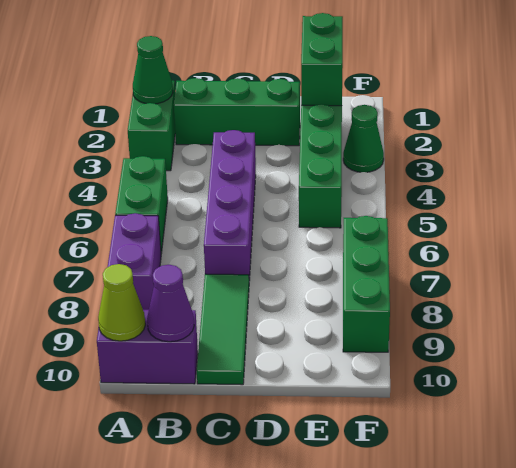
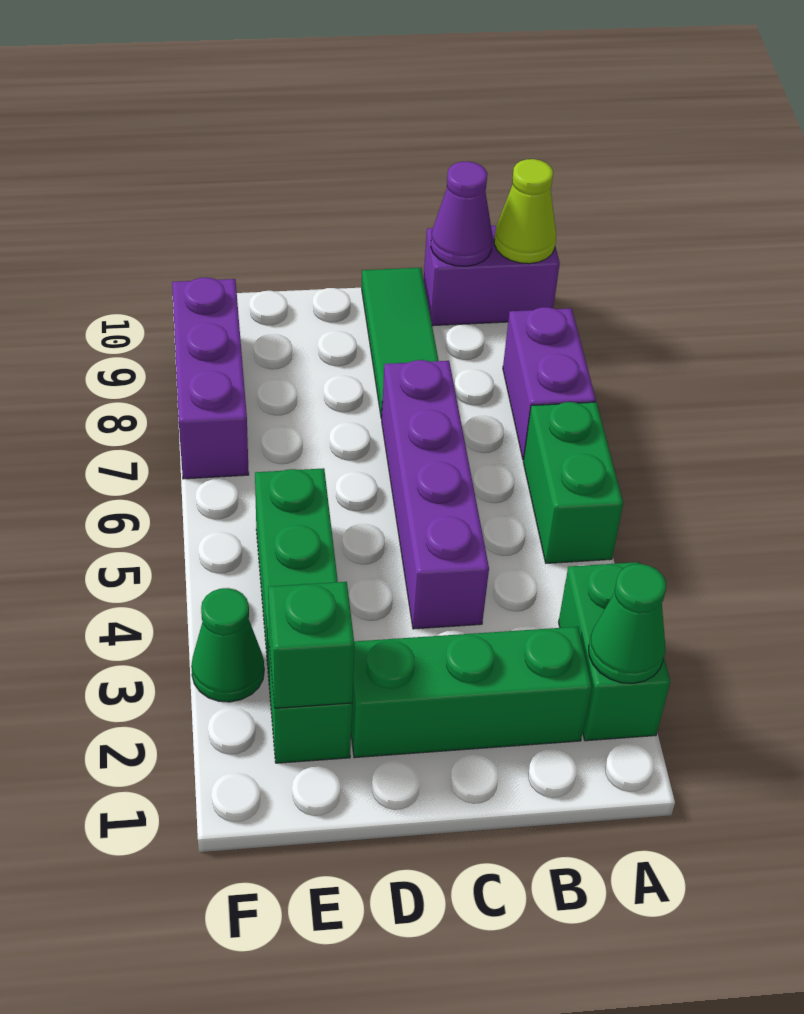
green brick E1:E2 level 2 -> green brick E2 level 2
green brick F7:F9 level 1 -> purple brick F7:F9 level 1

